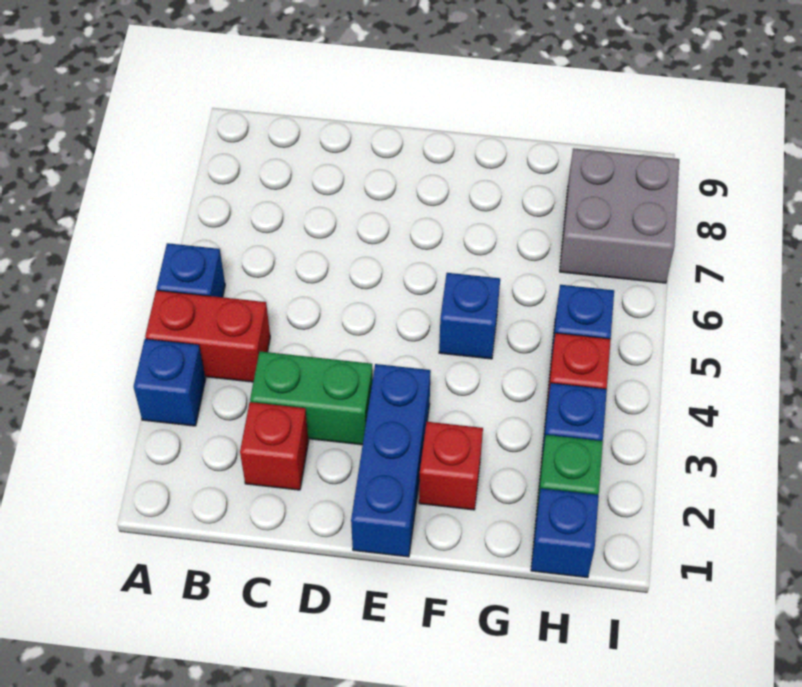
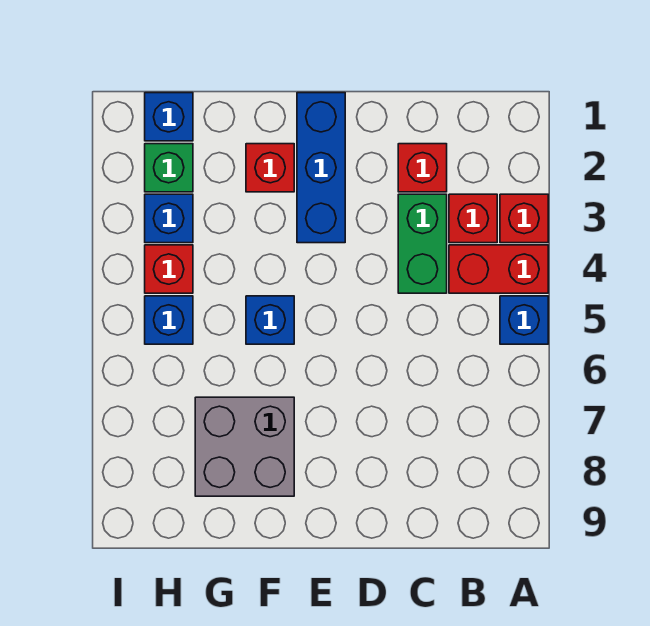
blue brick A3 level 1 -> red brick A3 level 1
none -> red brick B3 level 1
green brick C3:D3 level 1 -> green brick C3:C4 level 1
grey brick H7:I8 level 1 -> grey brick F7:G8 level 1

